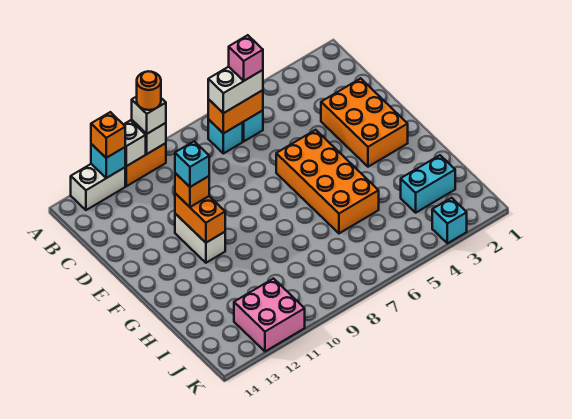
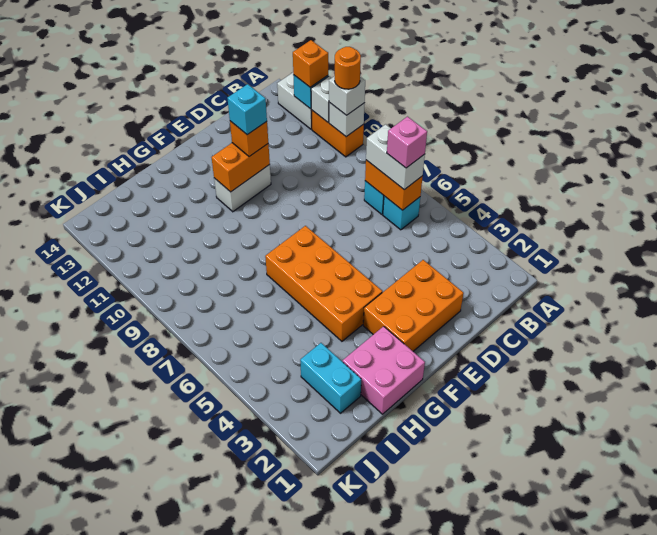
orange brick E5:H6 level 1 -> orange brick F4:G7 level 1
pink brick J11:K12 level 1 -> pink brick G1:H2 level 1
cyan brick K3 level 1 -> none

